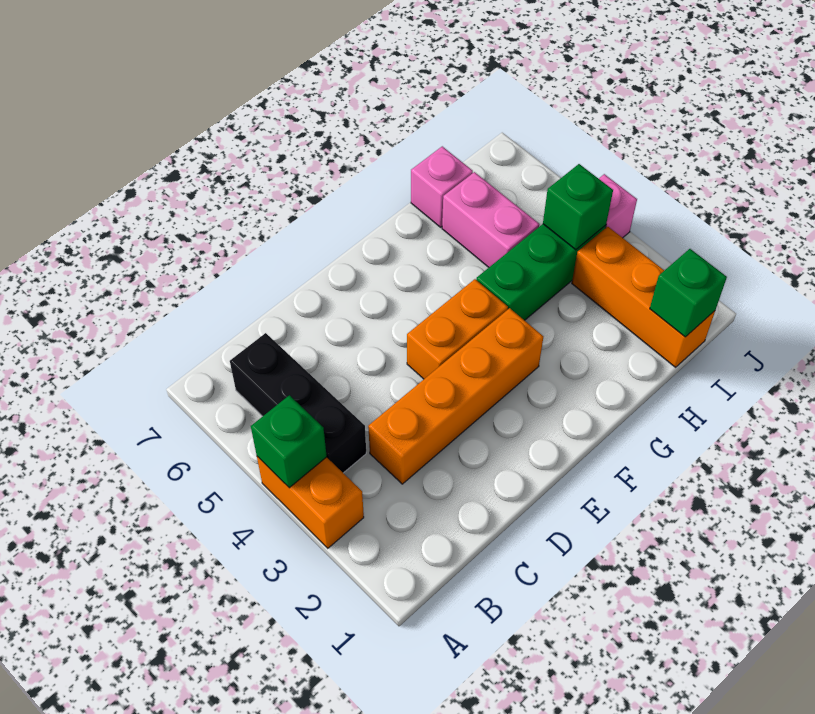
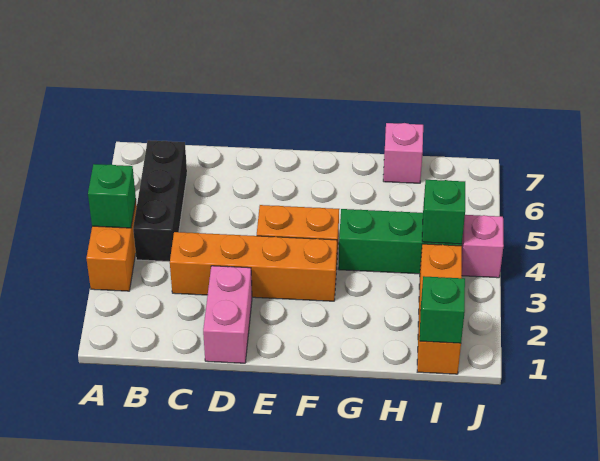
pink brick H5:H6 level 1 -> pink brick D1:D2 level 1

